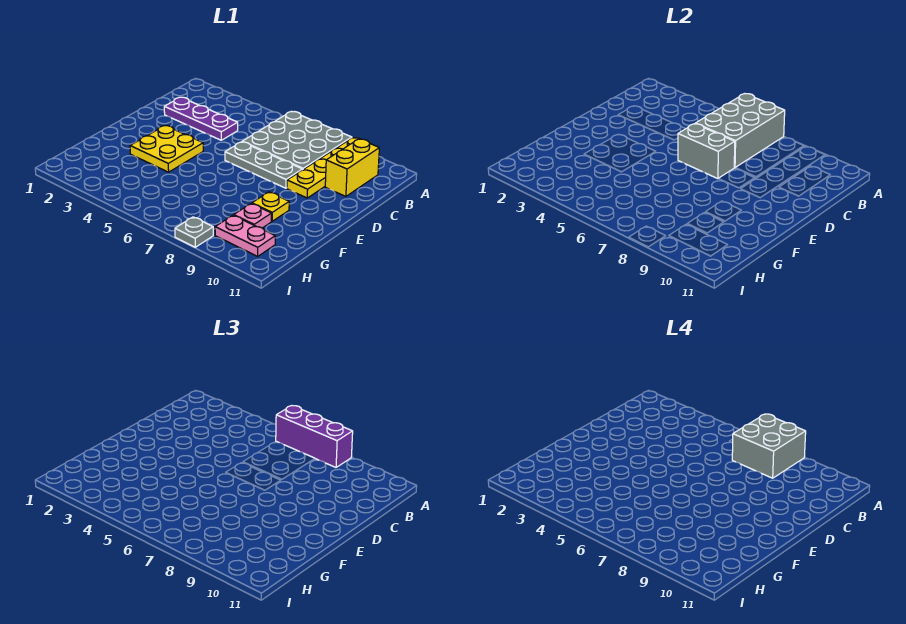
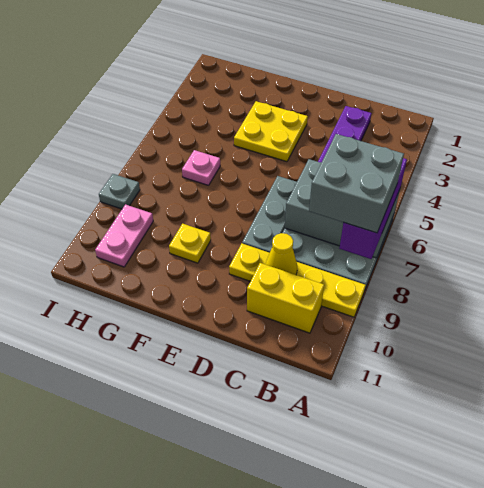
none -> yellow cone C9 level 2
grey brick D6:D7 level 2 -> none
pink plate G9 level 1 -> pink plate G6 level 1

